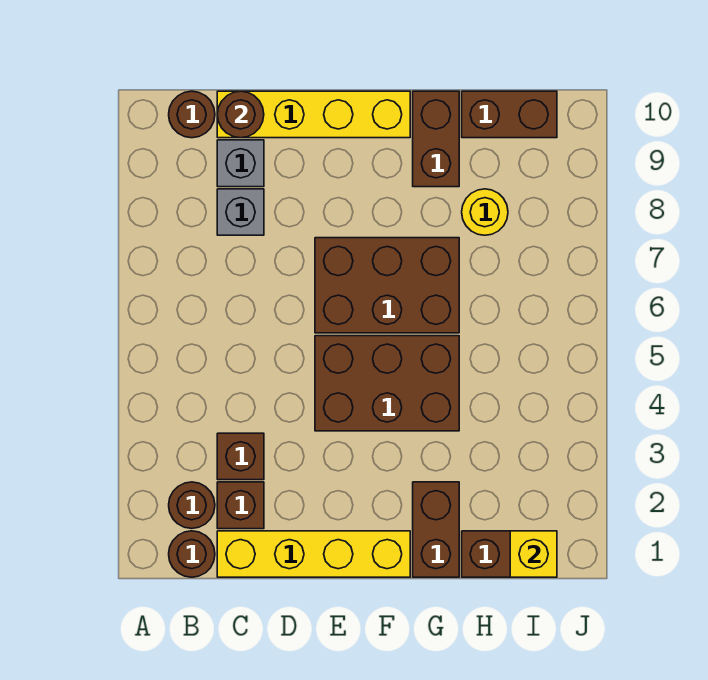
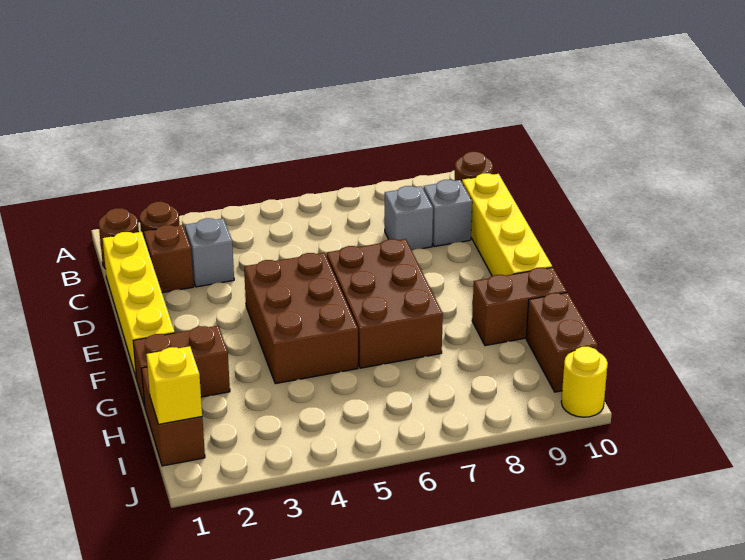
brown brick C3 level 1 -> grey brick C3 level 1
brown round brick C10 level 2 -> none
yellow round brick H8 level 1 -> yellow round brick J10 level 1

